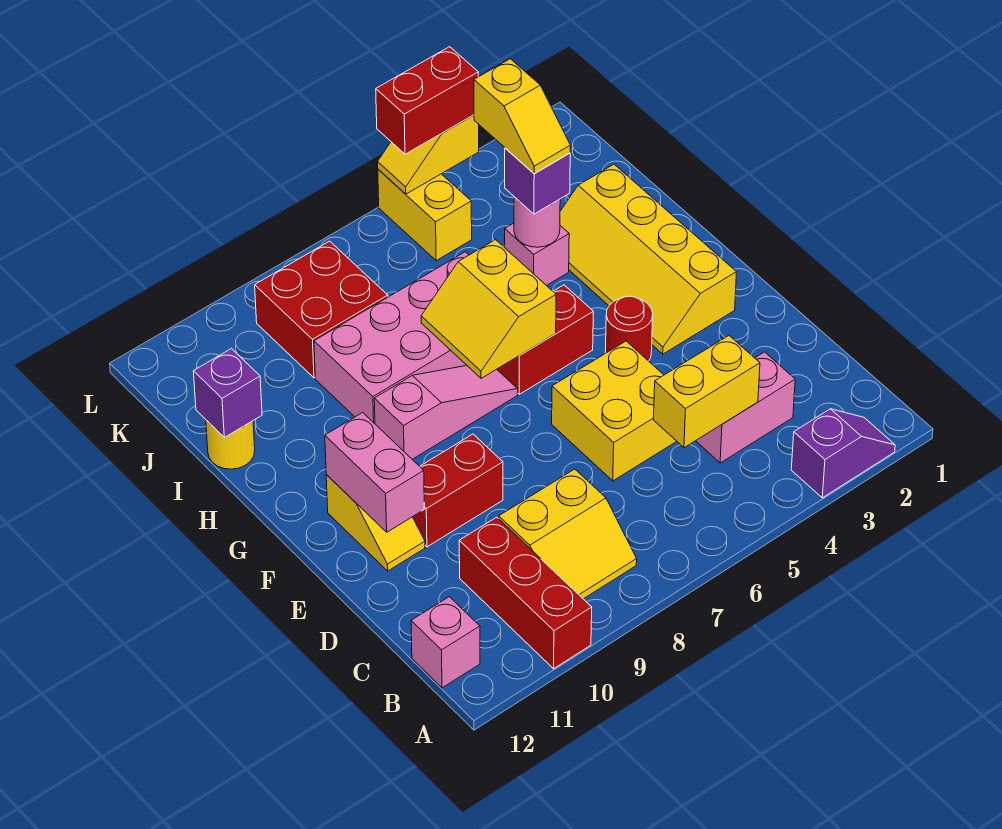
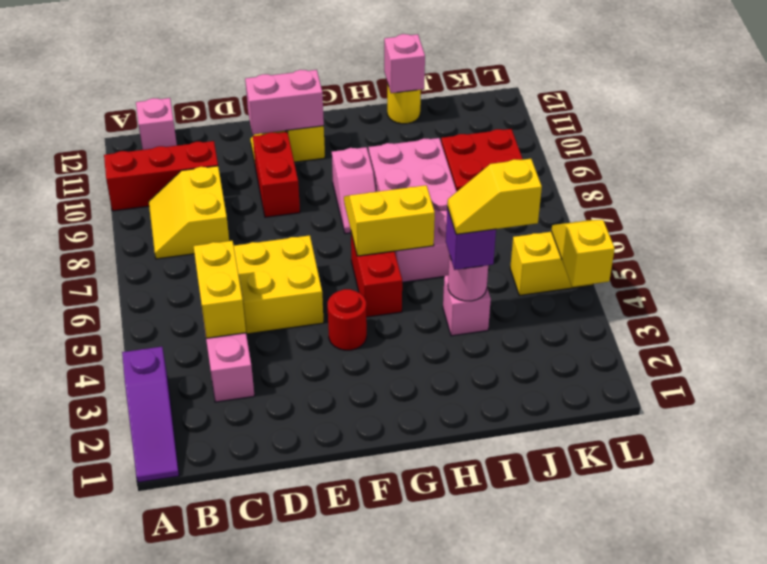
purple slope A2:A3 level 1 top 3 -> purple slope A1:A3 level 1 top 3
yellow slope F2:I3 level 1 top 2 -> none
pink slope G7:G9 level 1 top 9 -> pink slope G8:G9 level 1 top 9
purple brick I12 level 2 -> pink brick I12 level 2
red brick L4:L5 level 3 -> none

